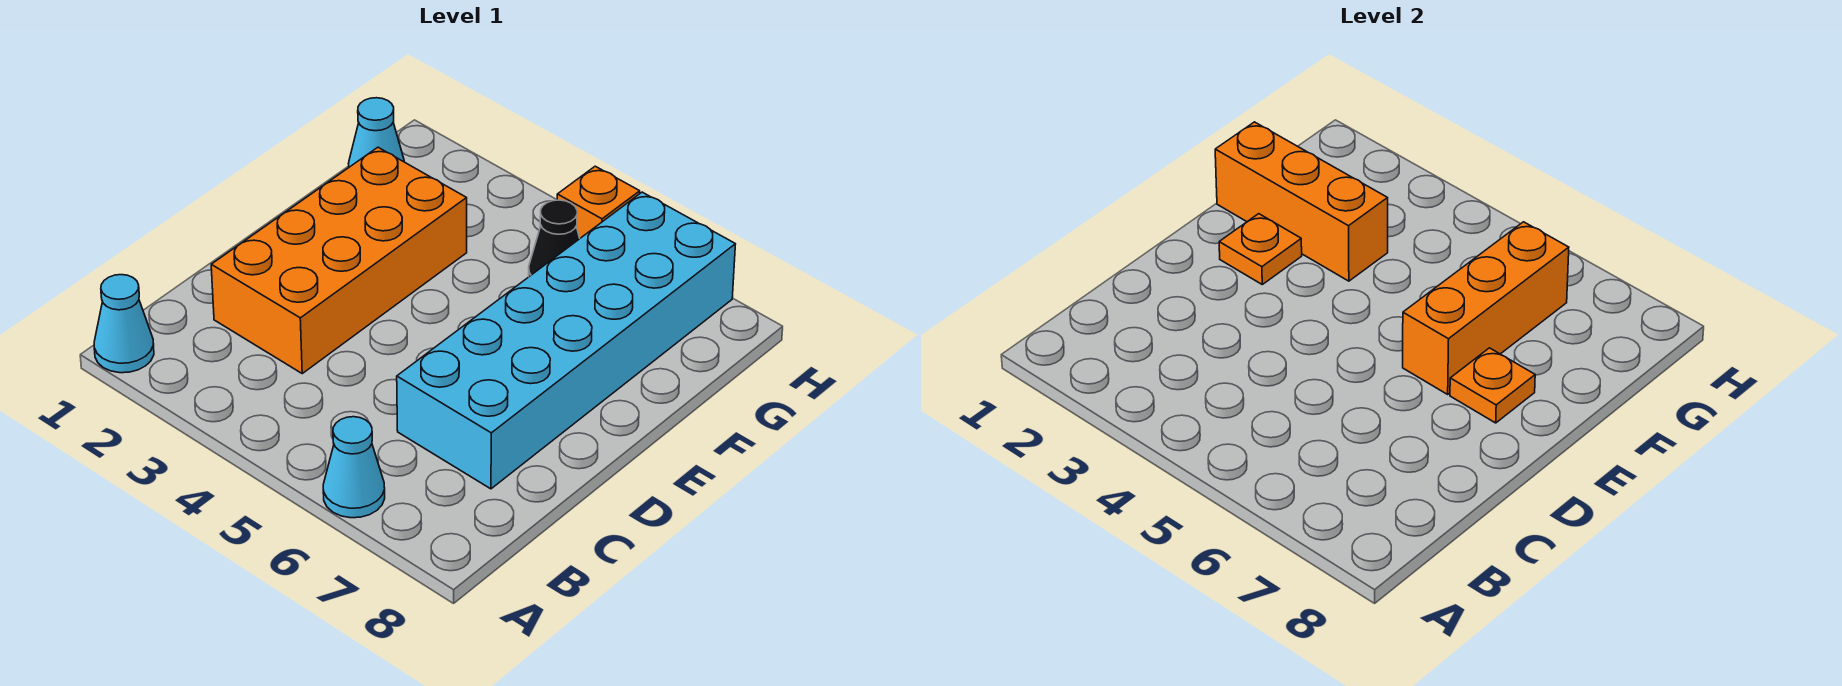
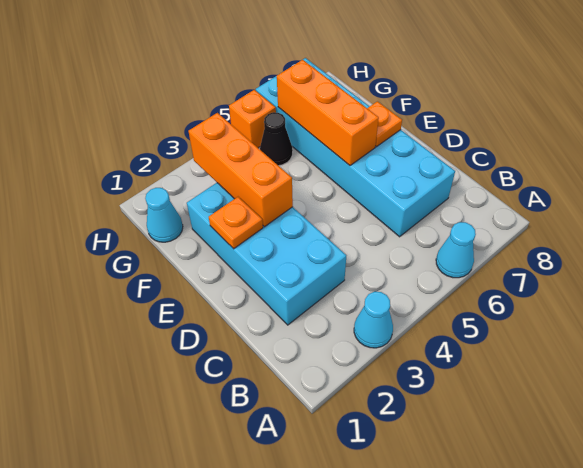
cyan cone A1 level 1 -> cyan cone A3 level 1
orange brick C2:F3 level 1 -> cyan brick C2:F3 level 1
orange brick F1:F3 level 2 -> orange brick E3:G3 level 2

